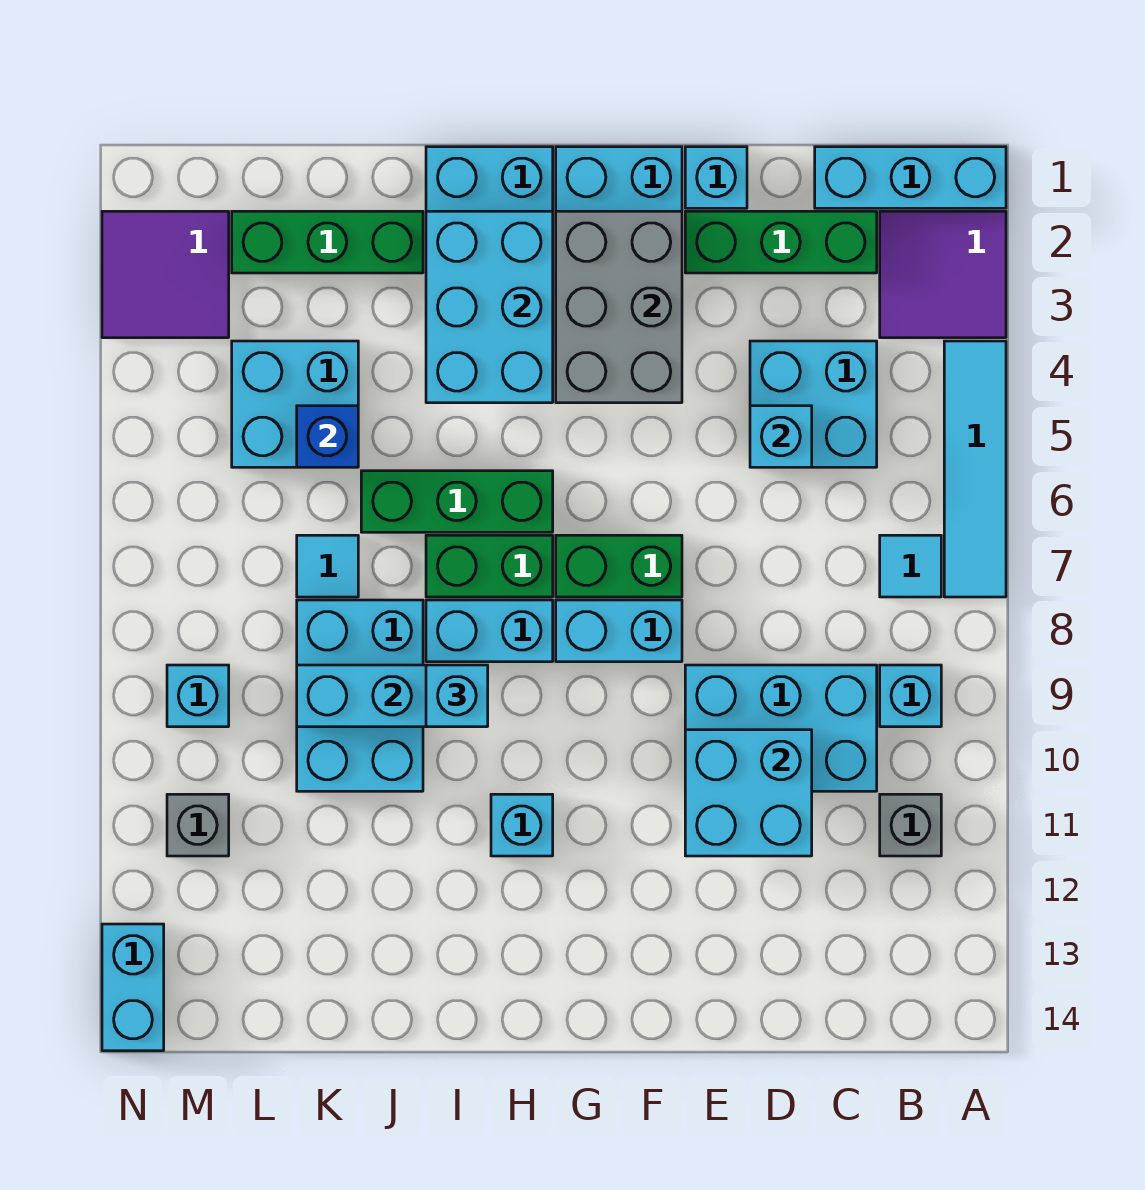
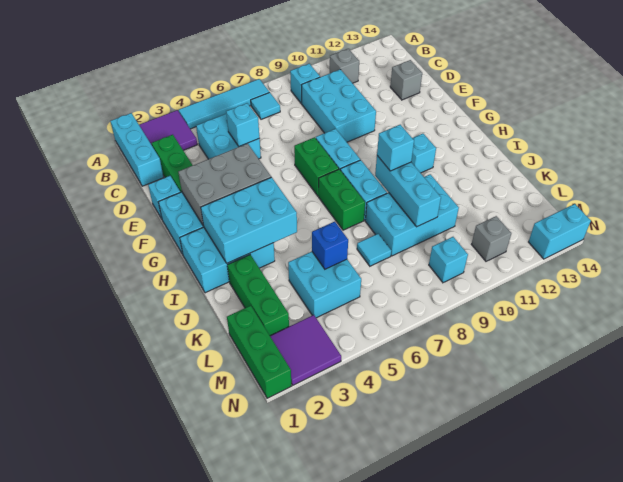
cyan brick D10:E11 level 2 -> none
none -> grey brick D13 level 1
green brick H6:J6 level 1 -> green brick L1:N1 level 1

